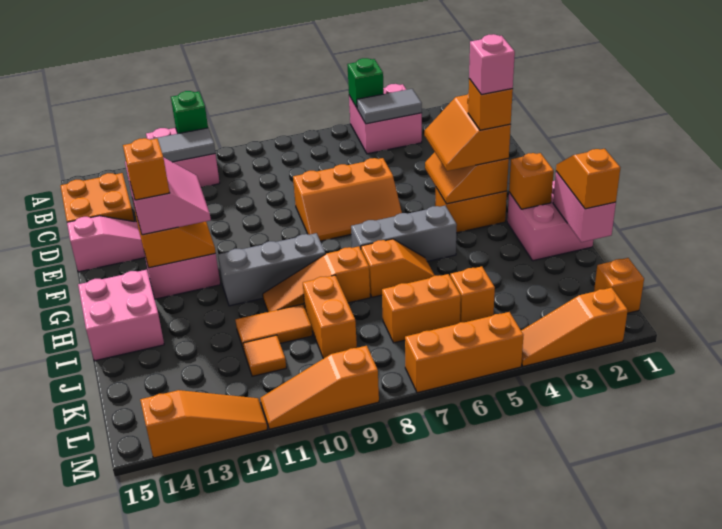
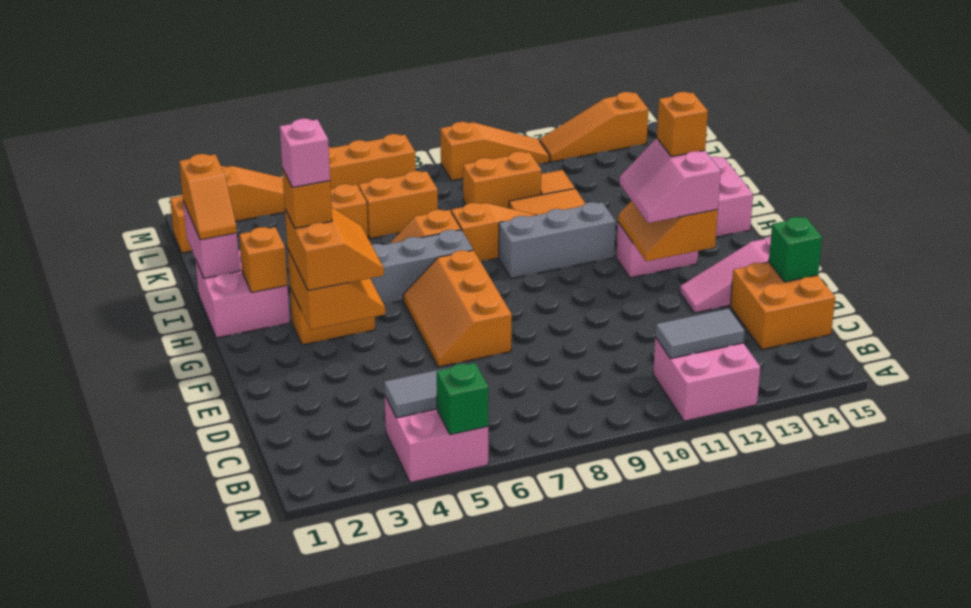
green brick A11 level 2 -> green brick D15 level 2
orange slope E6:F8 level 1 top E -> orange slope E6:G7 level 1 top 7
orange brick J9:K9 level 1 -> orange brick K9:K10 level 1

